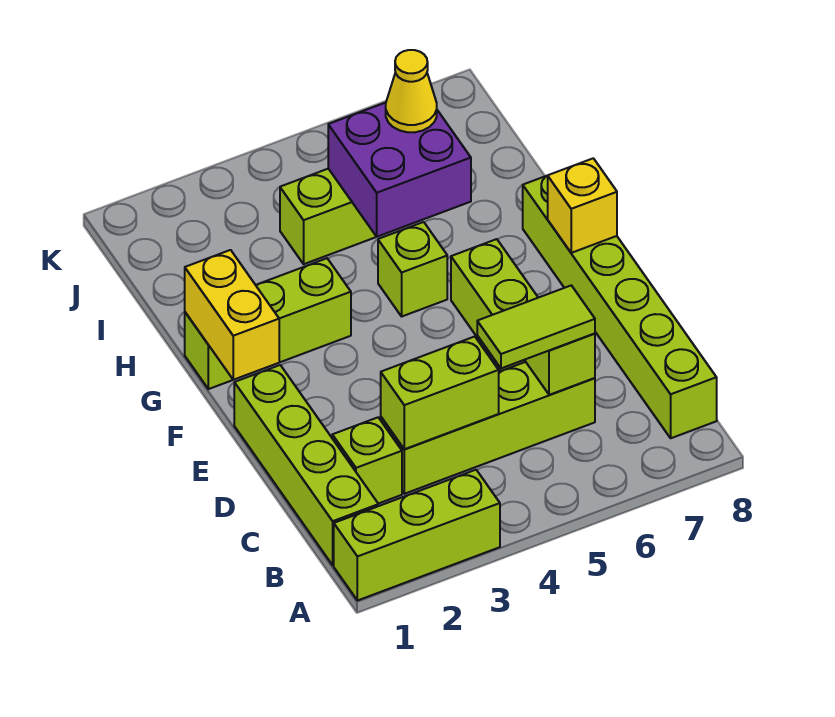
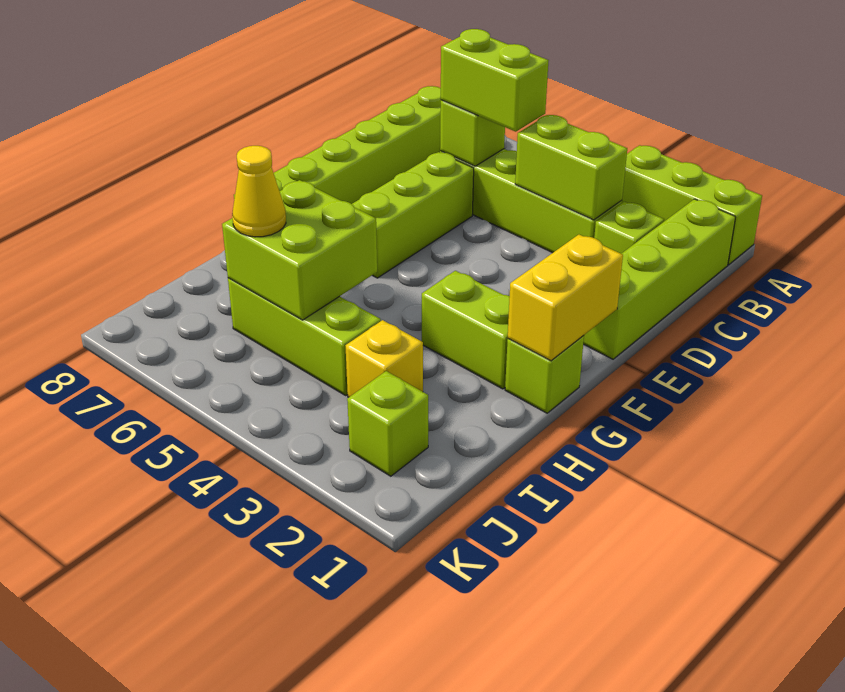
lime tile C5:C6 level 3 -> lime brick C5:C6 level 3
yellow brick F8 level 2 -> yellow brick I3 level 1
lime brick G5 level 1 -> lime brick J2 level 1
purple brick H5:I6 level 2 -> lime brick H5:I6 level 2

